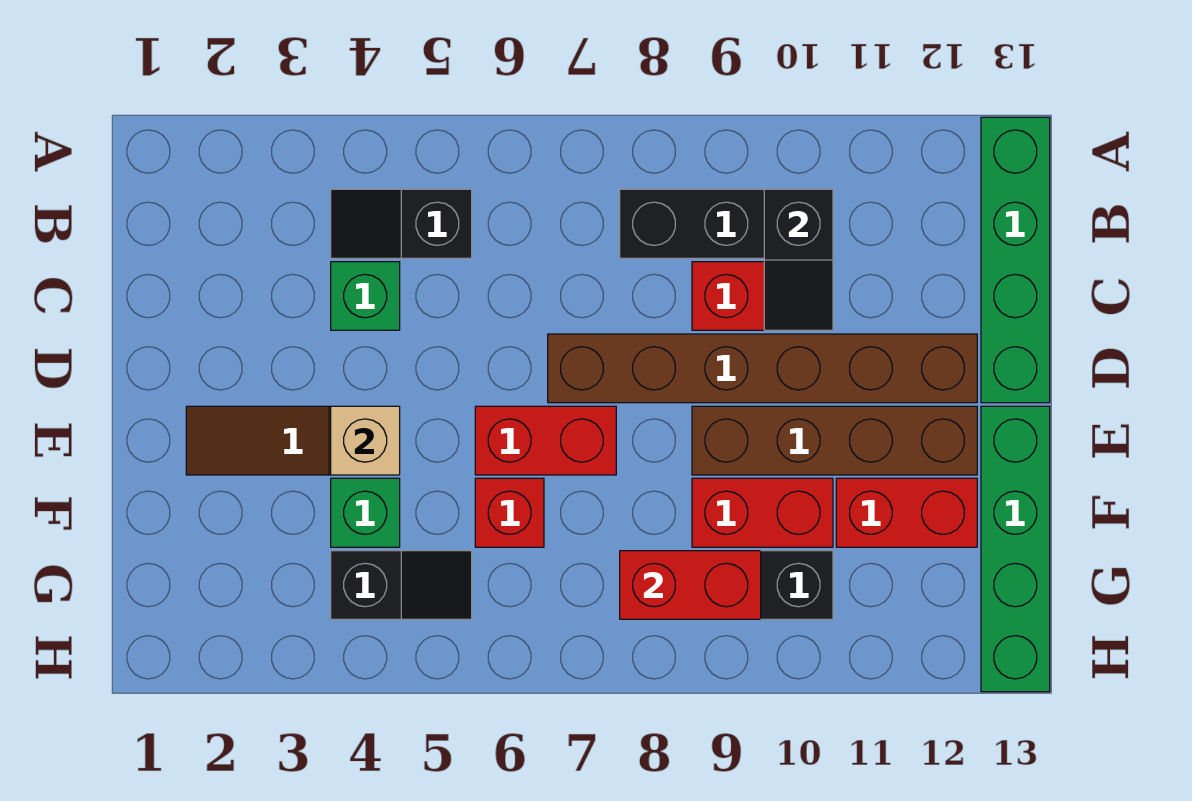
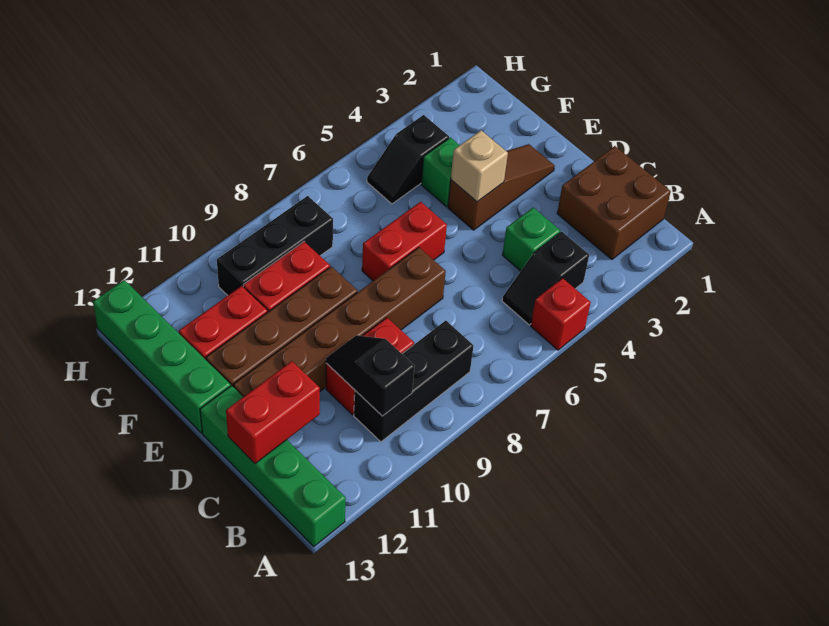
none -> brown brick B1:C2 level 1
black slope B4:B5 level 1 top 5 -> black slope B4:B5 level 1 top 4
red brick F6 level 1 -> red brick A5 level 1
red brick G8:G9 level 2 -> red brick C12:C13 level 2

